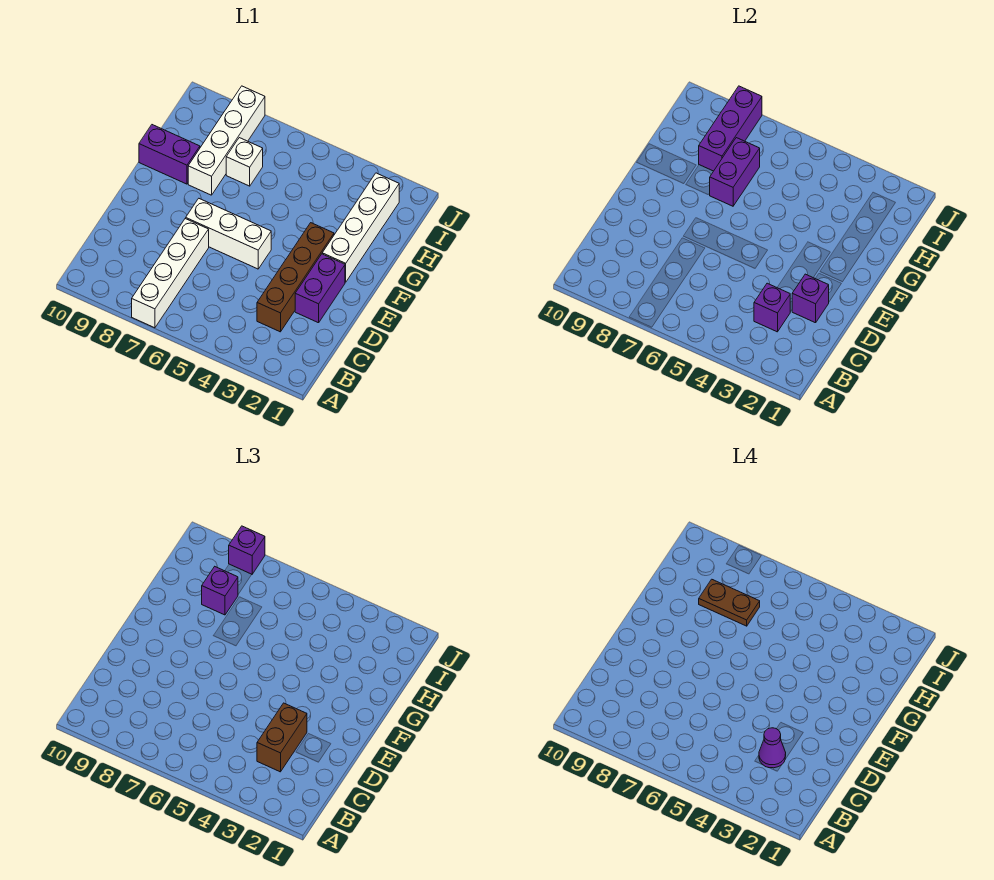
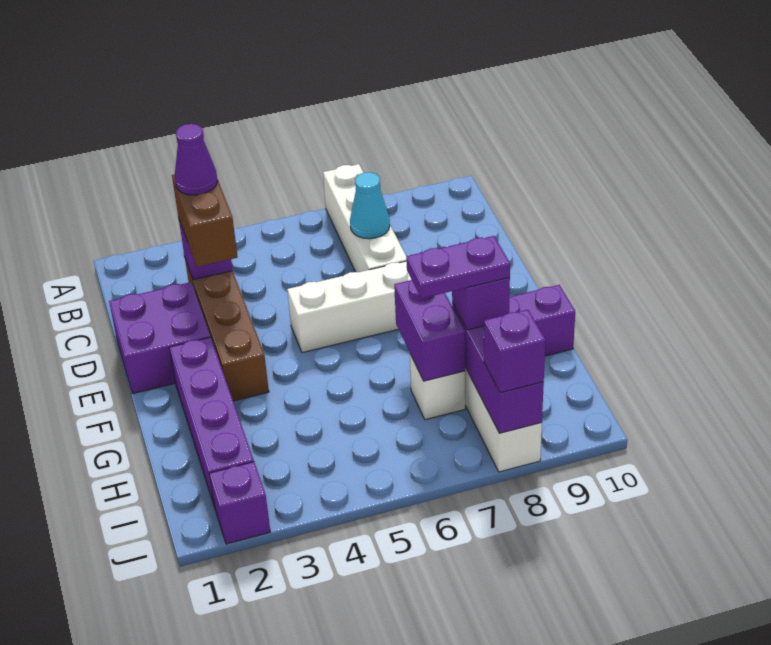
none -> cyan cone C7 level 2
purple brick D2:E2 level 1 -> purple brick D1:E2 level 1
purple brick D2 level 2 -> purple brick J2 level 1
white brick F2:I2 level 1 -> purple brick F2:I2 level 1
brown plate H7:H8 level 4 -> purple plate H7:H8 level 4

